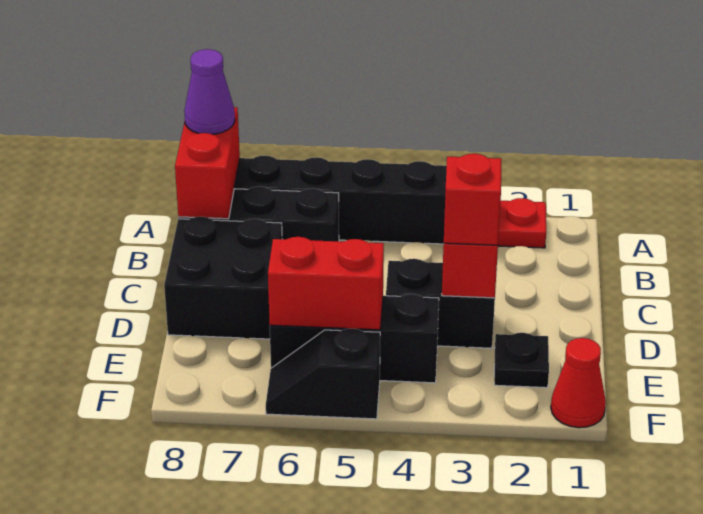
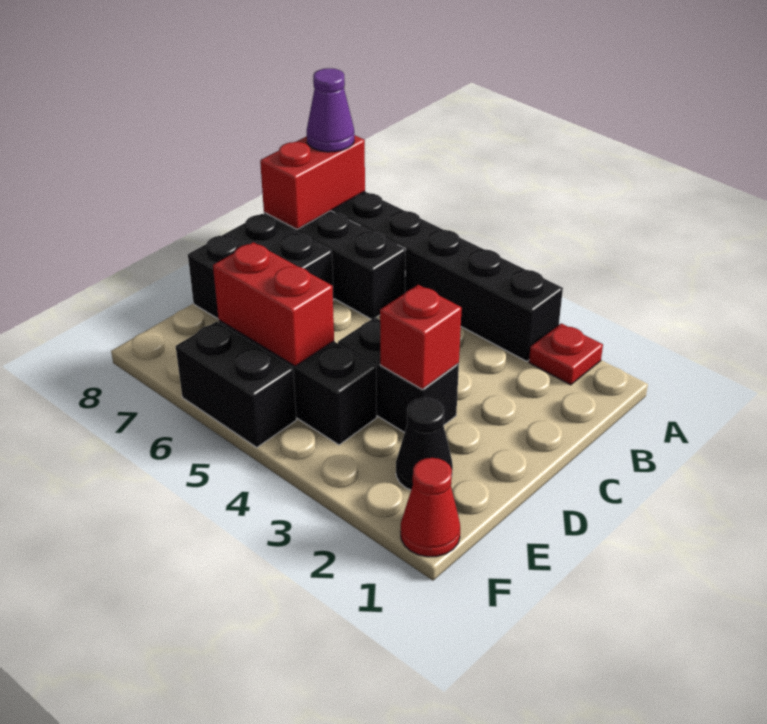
red brick D3 level 3 -> none
black plate E2 level 1 -> black cone E2 level 1
black slope F5:F6 level 1 top 5 -> black brick F5:F6 level 1

